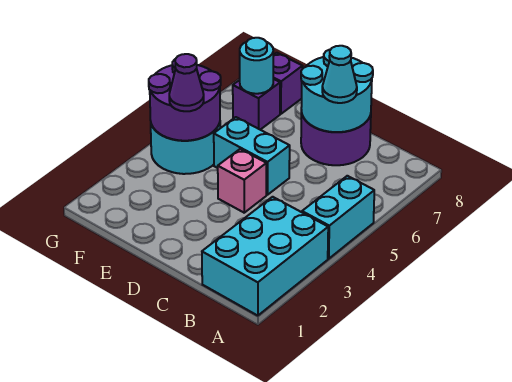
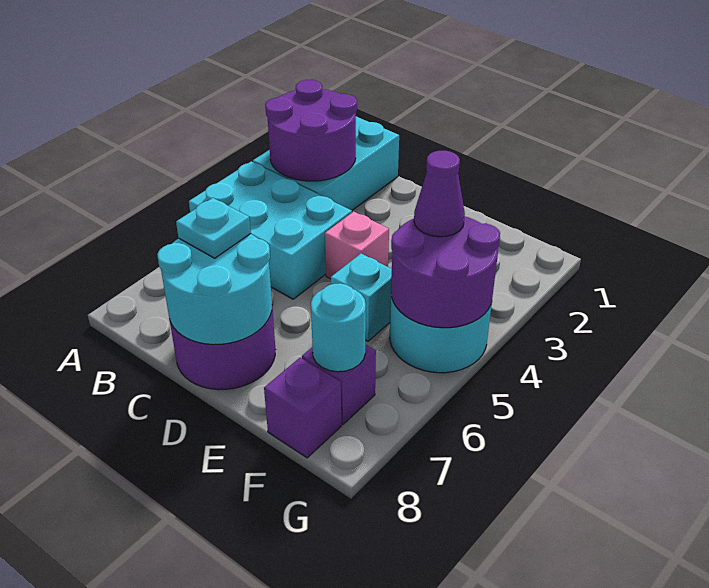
none -> purple round brick A2:B3 level 2
cyan brick A4:A5 level 1 -> cyan brick A4:C5 level 1
cyan cone C7 level 3 -> cyan plate C7 level 3
cyan brick D5:E5 level 1 -> cyan brick E5 level 1

